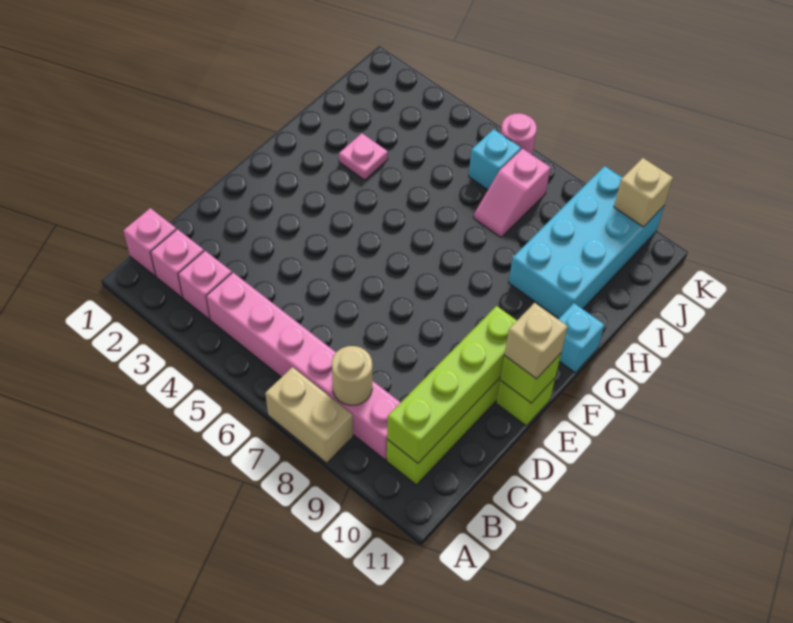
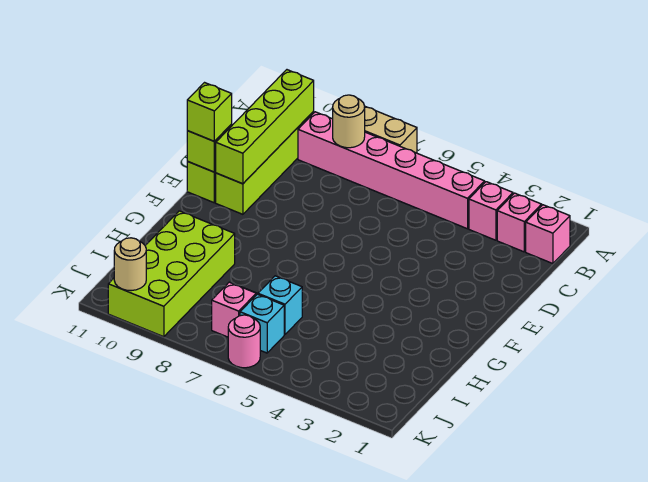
tan brick E11 level 3 -> lime brick E11 level 3
cyan brick G11 level 1 -> cyan brick I6 level 1
pink plate H3 level 1 -> none
cyan brick H9:K10 level 1 -> lime brick H9:K10 level 1
tan brick K10 level 2 -> tan round brick K10 level 2

